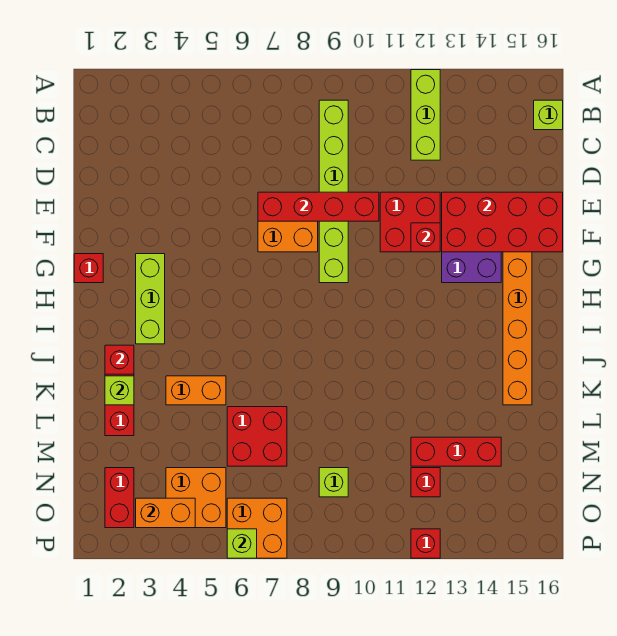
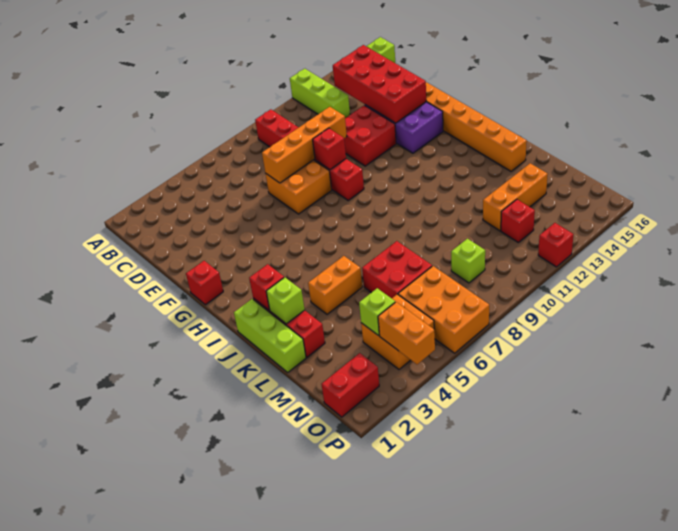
lime brick B9:G9 level 1 -> red brick B9:G9 level 1
red brick E7:E10 level 2 -> orange brick E7:E10 level 2
red brick E13:F16 level 2 -> red brick C13:F14 level 2
red brick F12 level 2 -> red brick F9 level 2
lime brick G3:I3 level 1 -> lime brick J1:L1 level 1
red brick M12:M14 level 1 -> orange brick M12:M14 level 1
red brick N2:O2 level 1 -> red brick O1:O2 level 1
orange brick O3:O4 level 2 -> orange brick O4:P4 level 2
orange brick O6:P7 level 1 -> orange brick N6:P7 level 1
lime brick P6 level 2 -> lime brick N4 level 2

